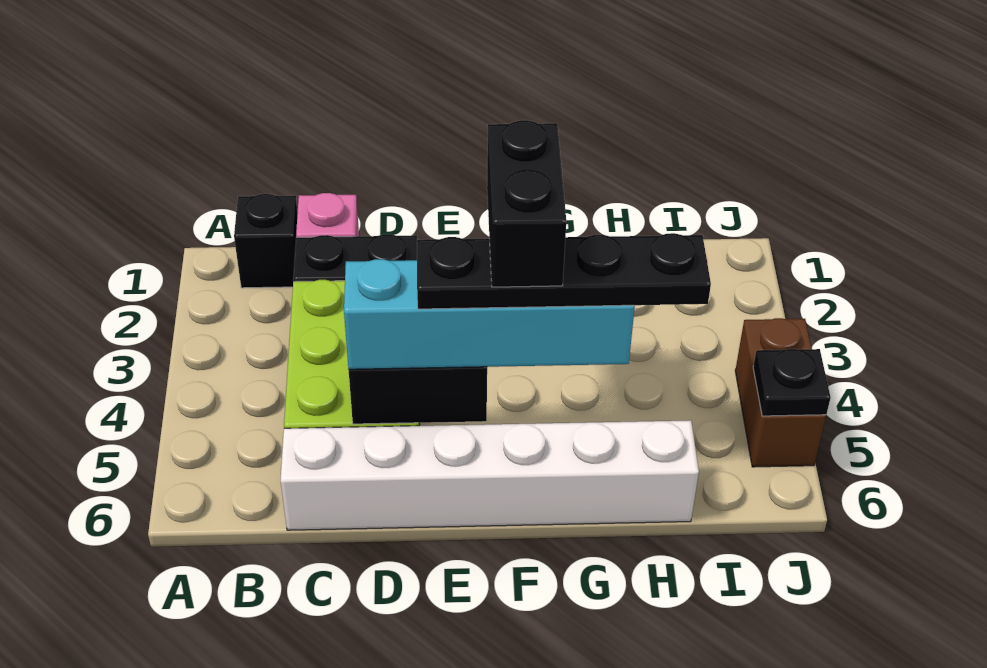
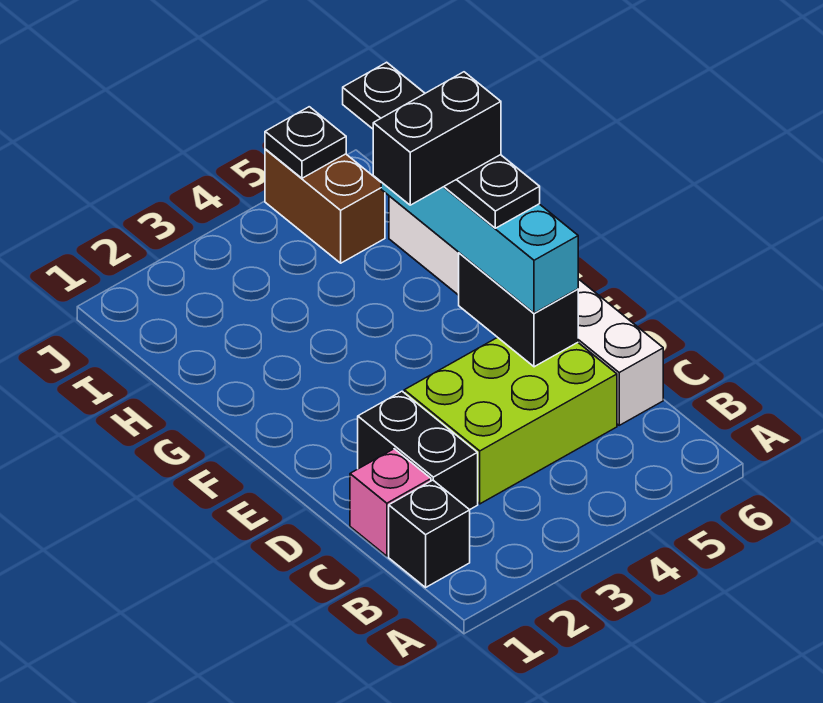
brown brick J4:J5 level 1 -> brown brick I5:J5 level 1

